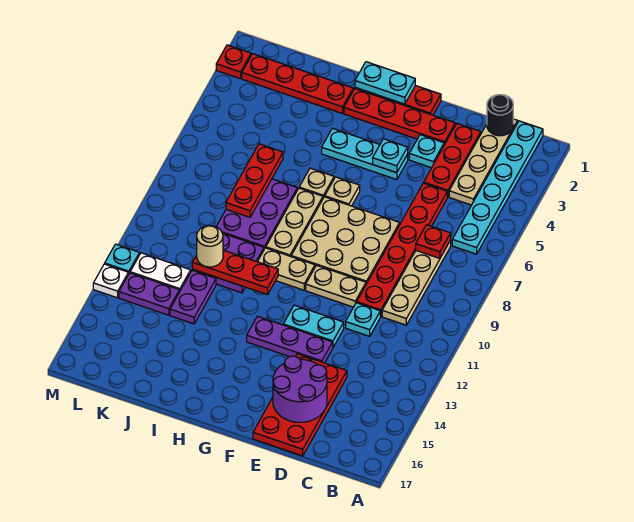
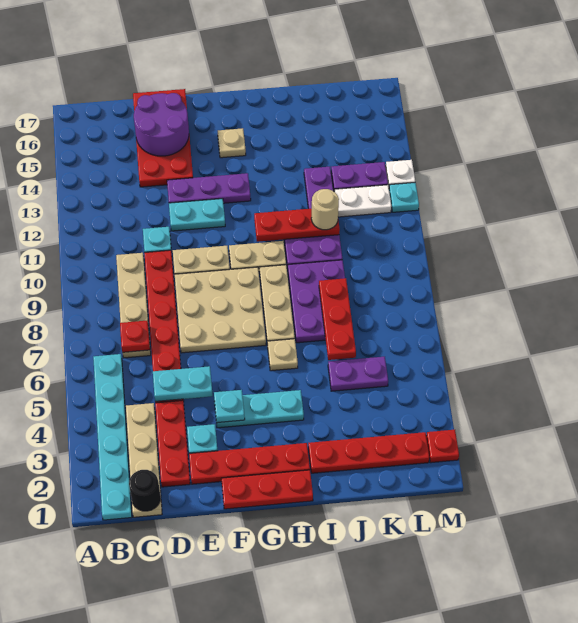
cyan plate G1:H1 level 2 -> cyan plate D5:E5 level 2
tan plate G6 level 1 -> tan plate G15 level 1
none -> purple plate J5:K5 level 1

